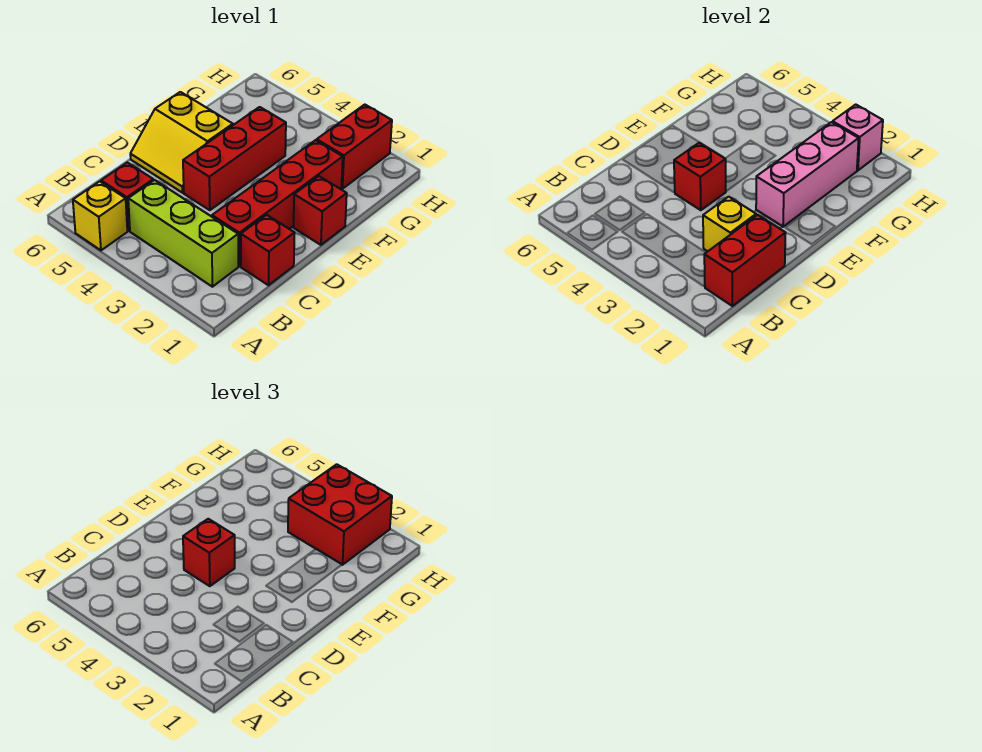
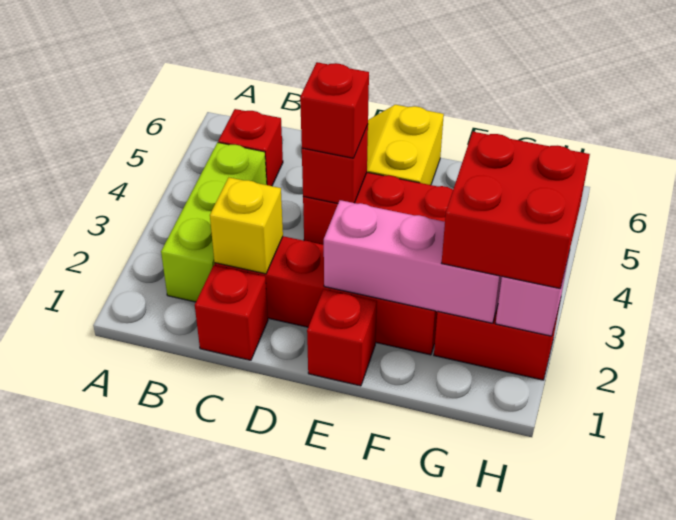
yellow brick A5 level 1 -> none
red brick B1:C1 level 2 -> none

